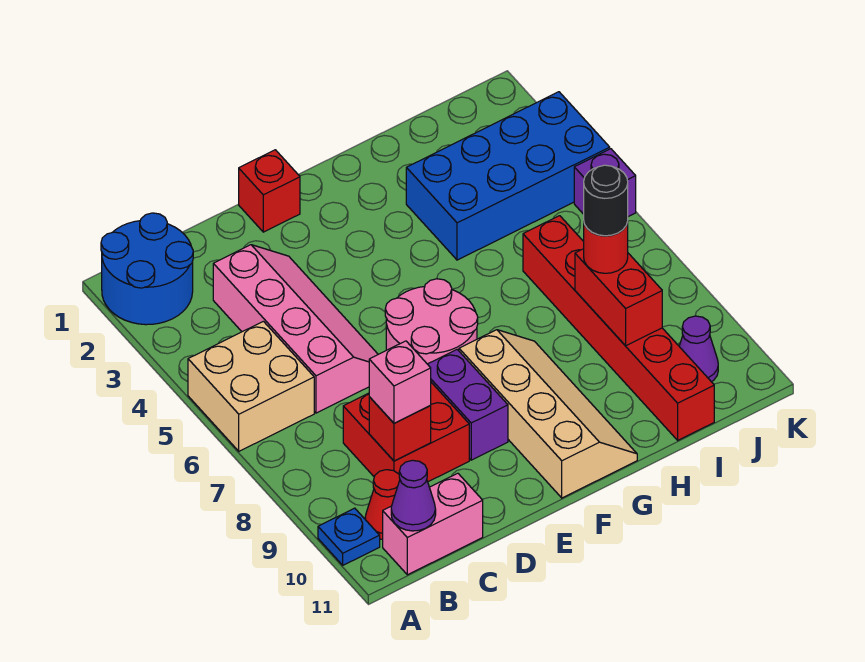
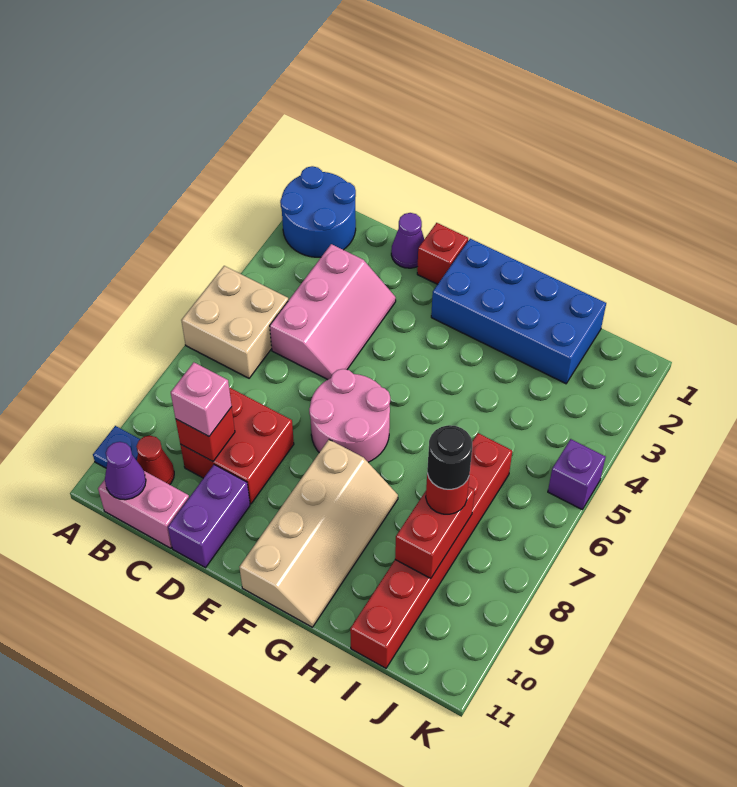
pink slope C3:D6 level 1 top C -> pink slope C3:D5 level 1 top C
purple brick E8:E9 level 1 -> purple brick D10:D11 level 1
blue brick H3:K4 level 1 -> blue brick F1:I2 level 1
purple cone J10 level 1 -> purple cone D1 level 1

